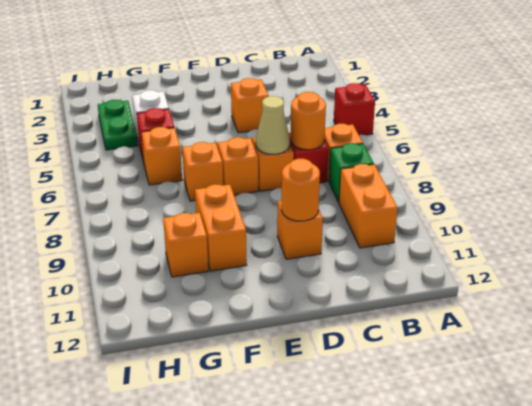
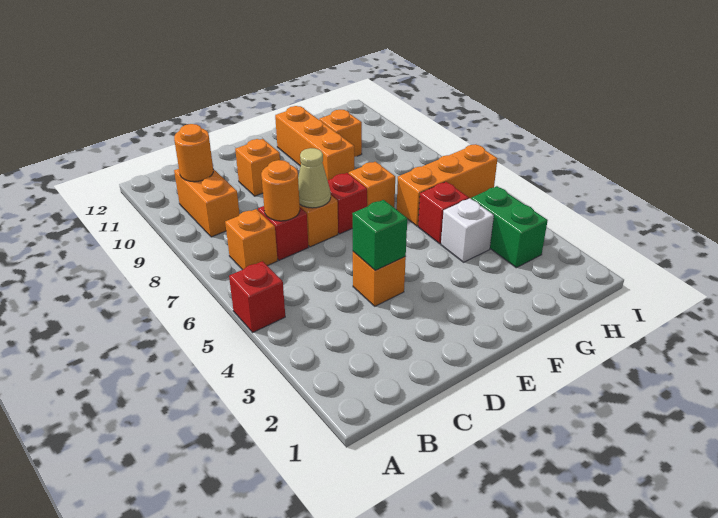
green brick B8 level 1 -> green brick D4 level 2
orange round brick D10 level 2 -> orange round brick B10 level 2
orange brick E7 level 1 -> red brick E7 level 1
orange brick F9:F10 level 1 -> orange brick F9:F11 level 1
orange brick G6 level 1 -> orange brick G6:I6 level 1
green plate H3:H4 level 1 -> green brick H3:H4 level 1

